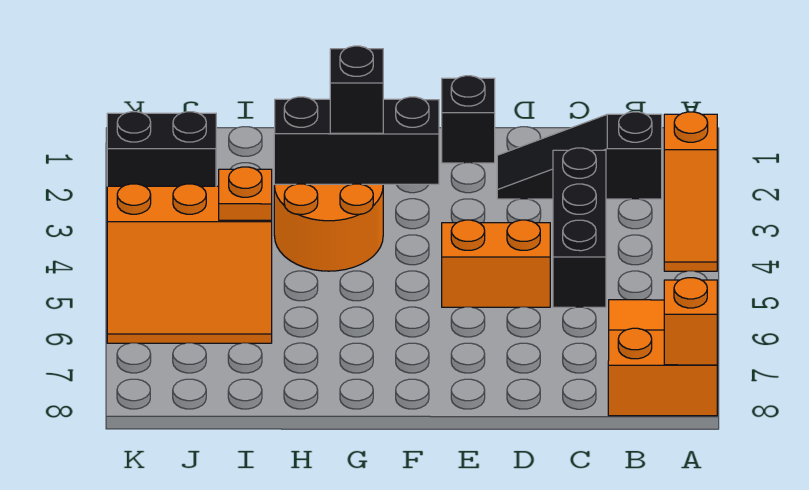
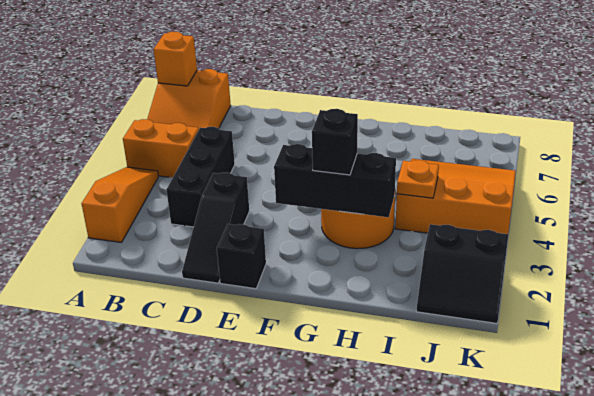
black slope B2:D2 level 1 top B -> black slope D1:D3 level 1 top 3
orange brick D5:E5 level 1 -> orange brick A5:B5 level 1

